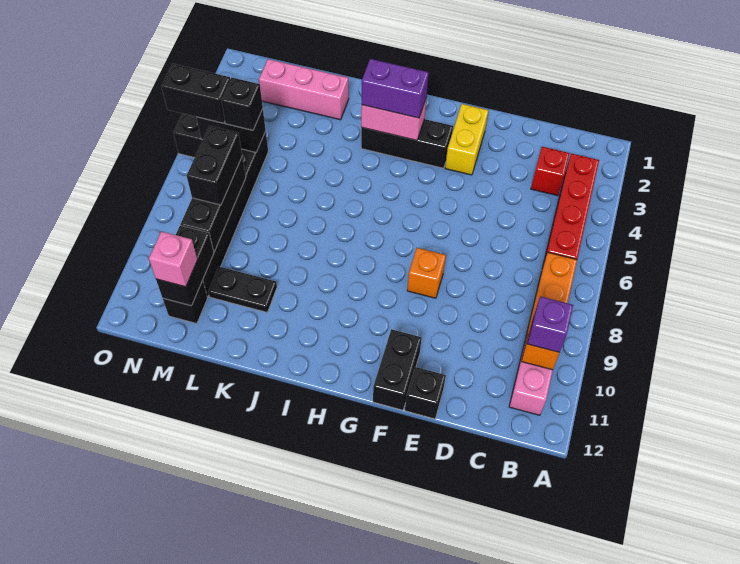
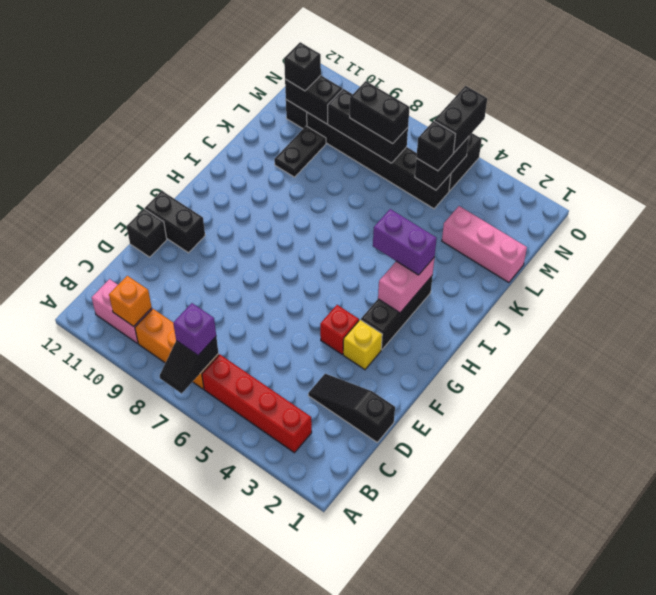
none -> black slope A7:B7 level 2 top B
purple brick B10 level 3 -> purple brick B7 level 3
red brick C3 level 1 -> red brick F4 level 1
none -> black slope D1:D3 level 1 top 1
yellow brick F2:F3 level 1 -> yellow brick F3 level 1
orange brick F8 level 1 -> none
purple brick H3:I3 level 3 -> purple brick I3:I4 level 3
pink brick K2:M2 level 1 -> pink brick L1:L3 level 1
pink brick M11 level 3 -> black brick M11 level 3

